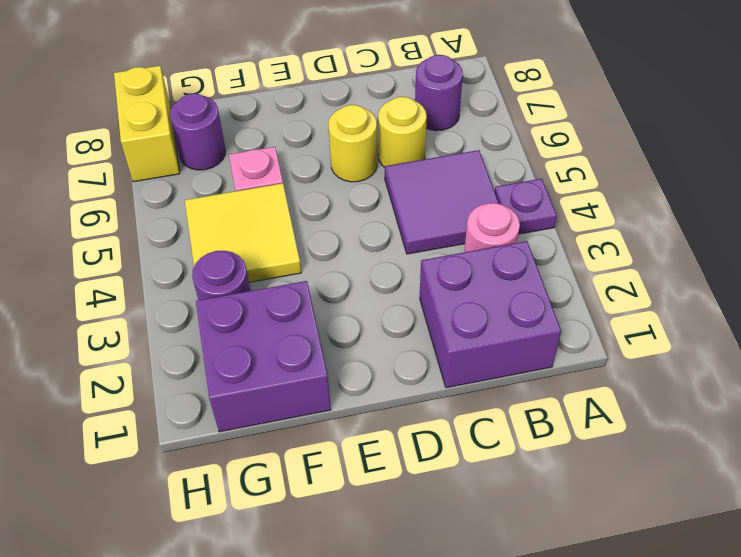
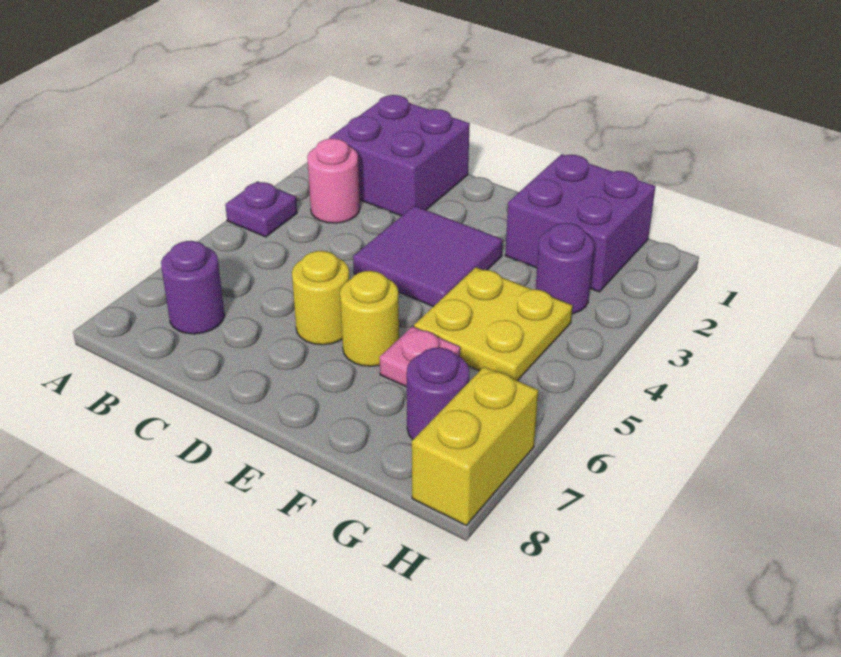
purple tile B4:C5 level 1 -> purple tile D3:E4 level 1
yellow round brick C6 level 1 -> yellow round brick E6 level 1
yellow tile F4:G5 level 1 -> yellow plate F4:G5 level 1

